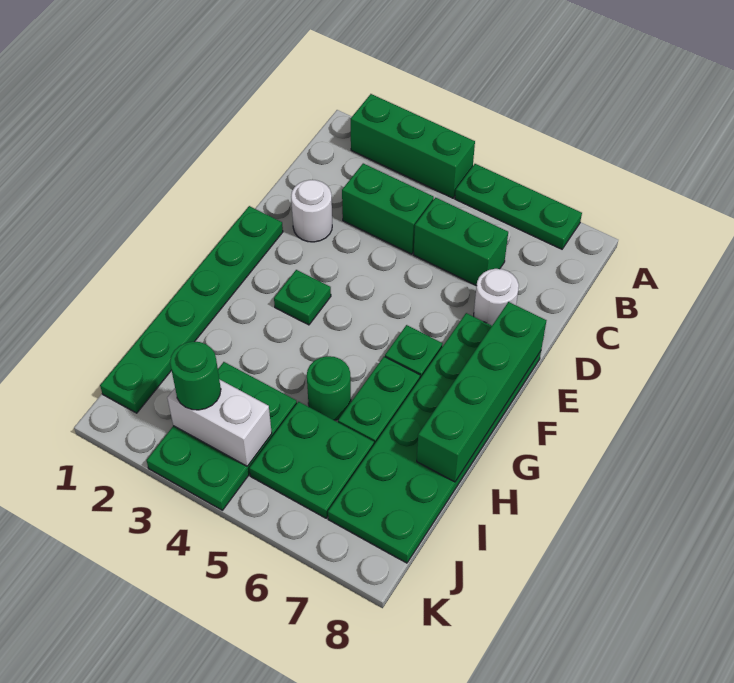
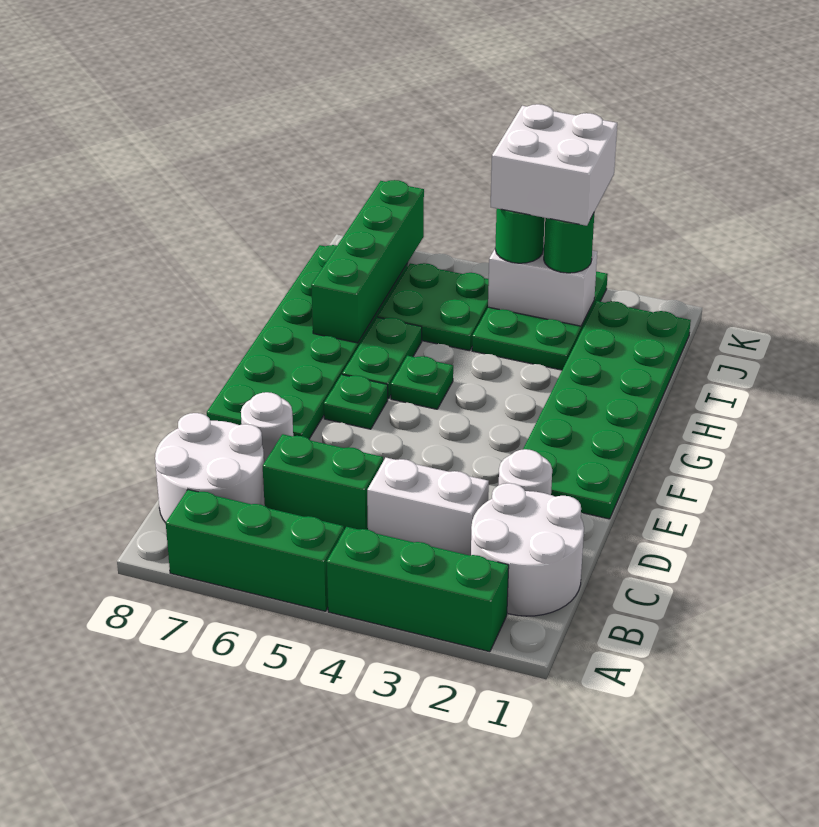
green plate A5:A7 level 1 -> green brick A5:A7 level 1
none -> white round brick B1:C2 level 1
none -> white round brick B7:C8 level 1
green brick C3:C4 level 1 -> white brick C3:C4 level 1
green plate E1:J1 level 1 -> green plate E1:J2 level 1
green brick E8:H8 level 2 -> green brick H7:K7 level 2
green plate F3 level 1 -> green plate G5 level 1
green round brick H5 level 1 -> green round brick J4 level 3
none -> white brick J3:K4 level 4

